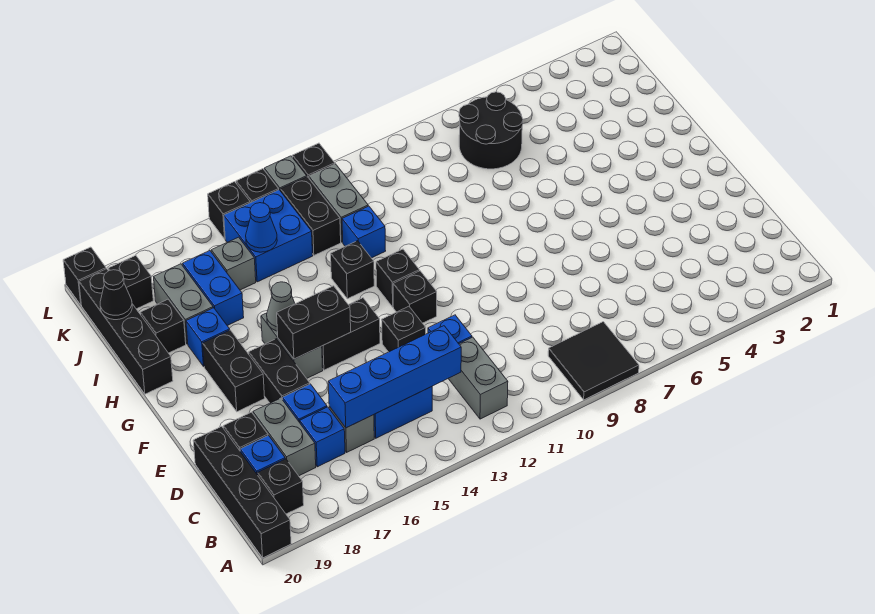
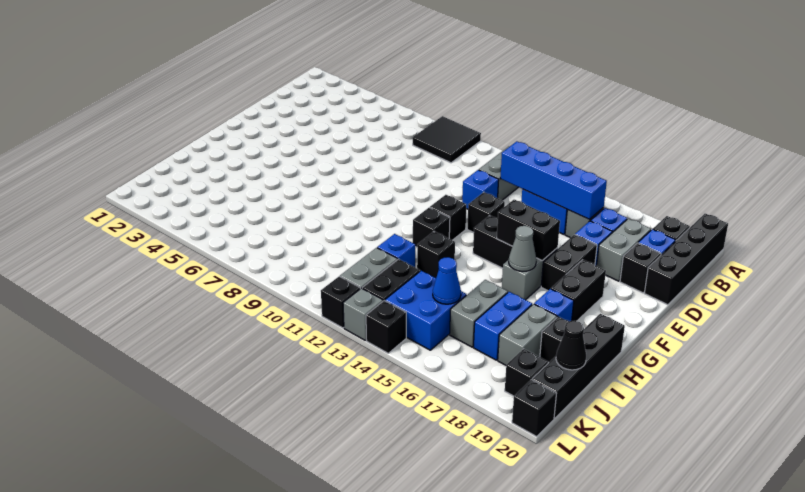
black round brick J6:K7 level 1 -> none
grey brick J16 level 1 -> grey brick I16:J16 level 1
black brick L15 level 1 -> none

